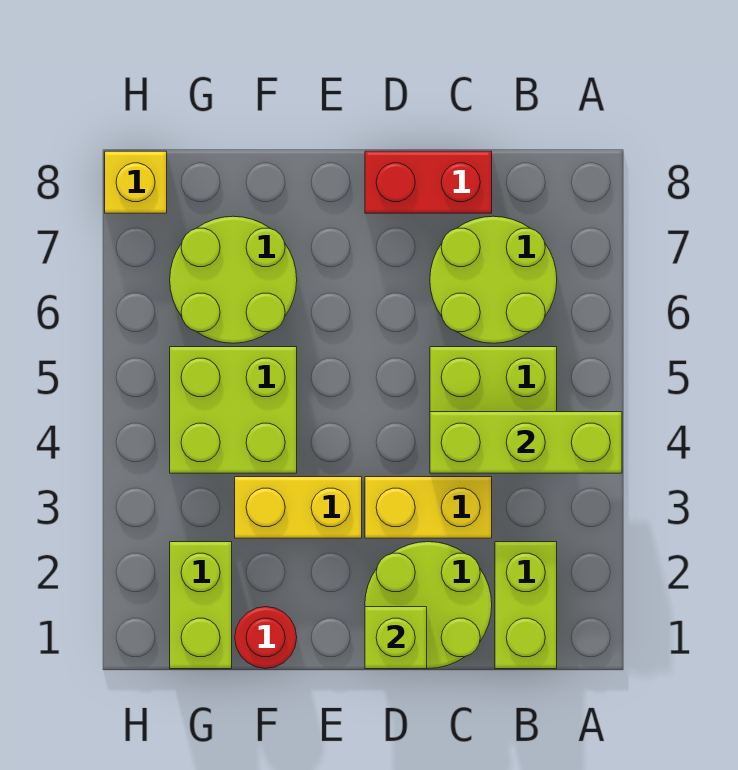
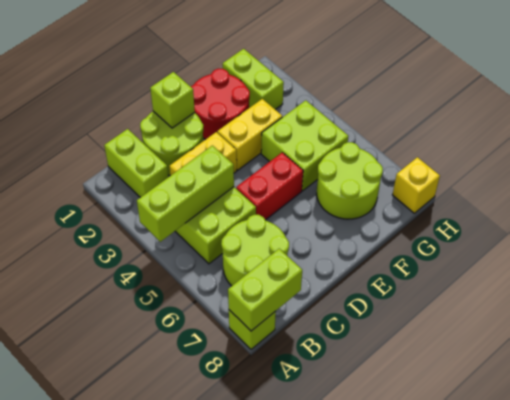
none -> lime brick A8 level 1
none -> lime brick A8:B8 level 2
red brick C8:D8 level 1 -> red brick D5:E5 level 1
red round brick F1 level 1 -> red round brick E1:F2 level 1

